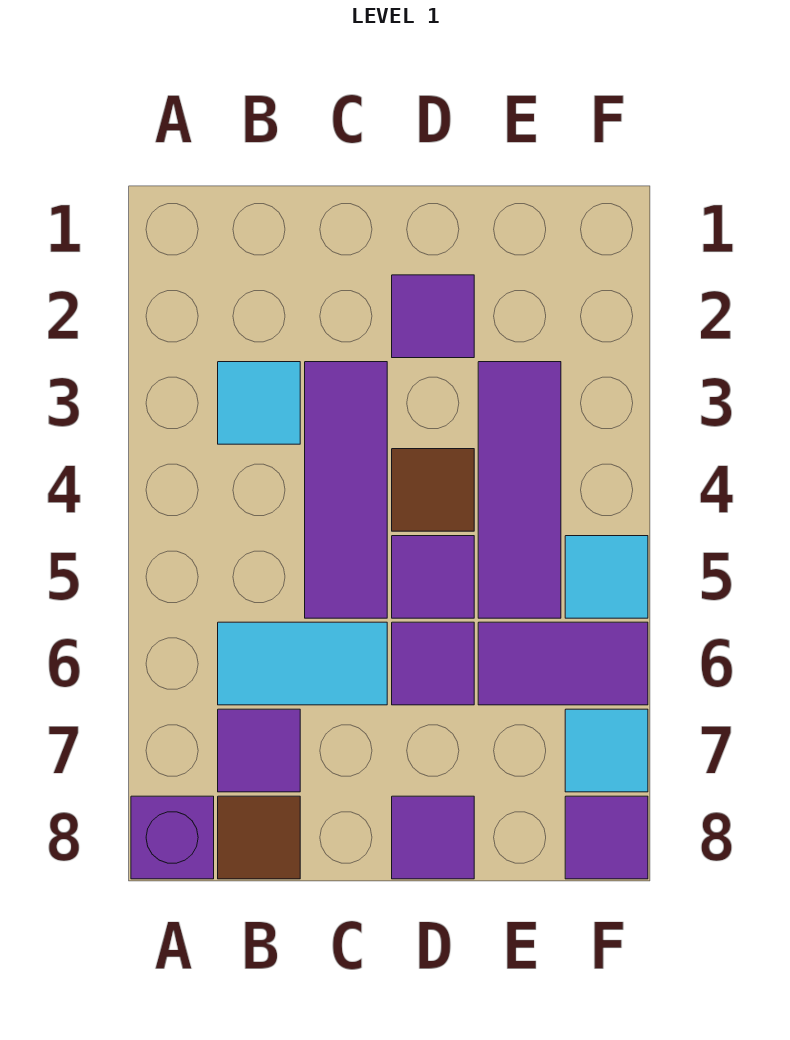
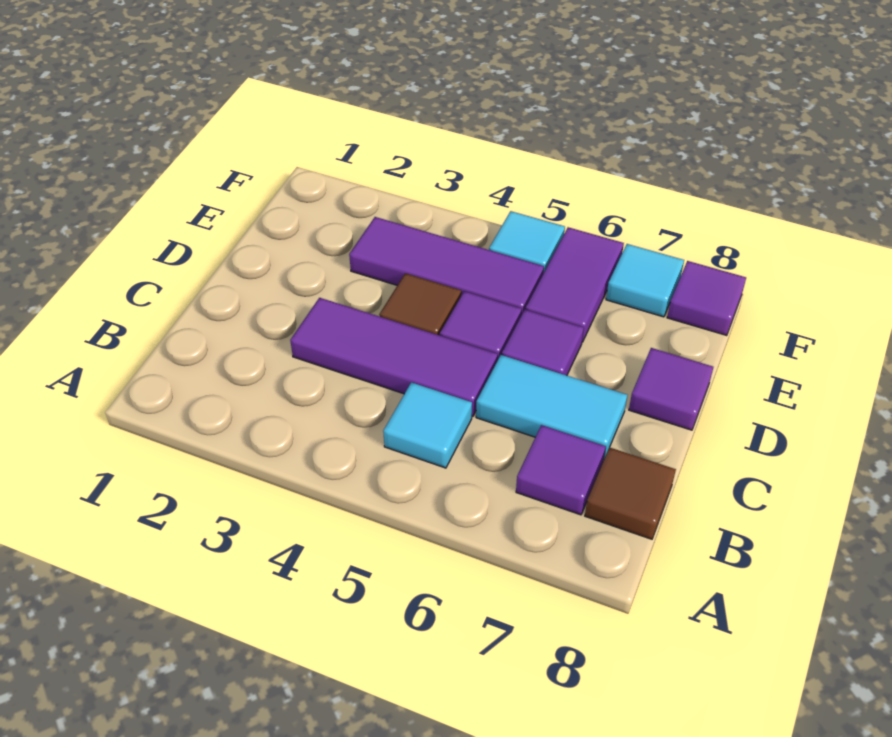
purple brick A8 level 1 -> none
cyan tile B3 level 1 -> cyan tile B5 level 1
cyan tile B6:C6 level 1 -> cyan tile C6:C7 level 1
purple tile D2 level 1 -> none

